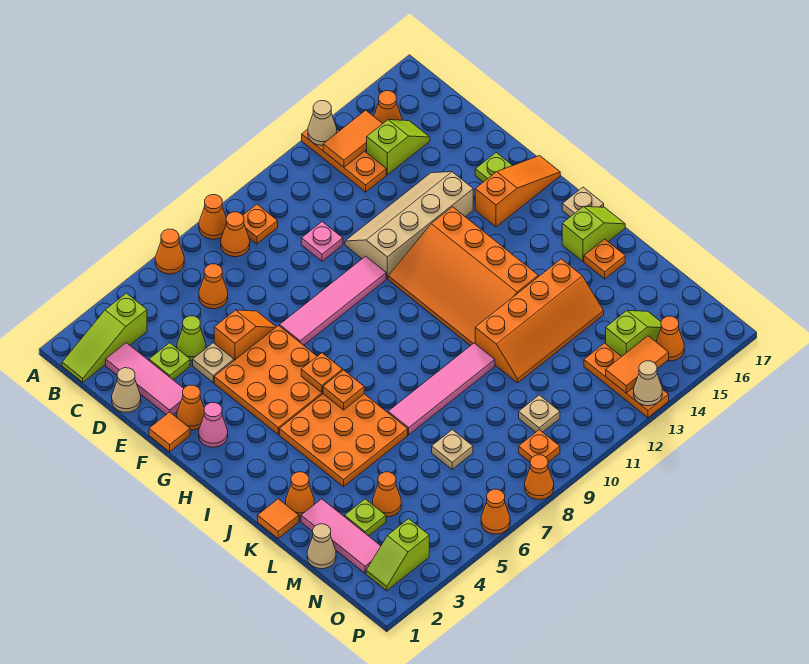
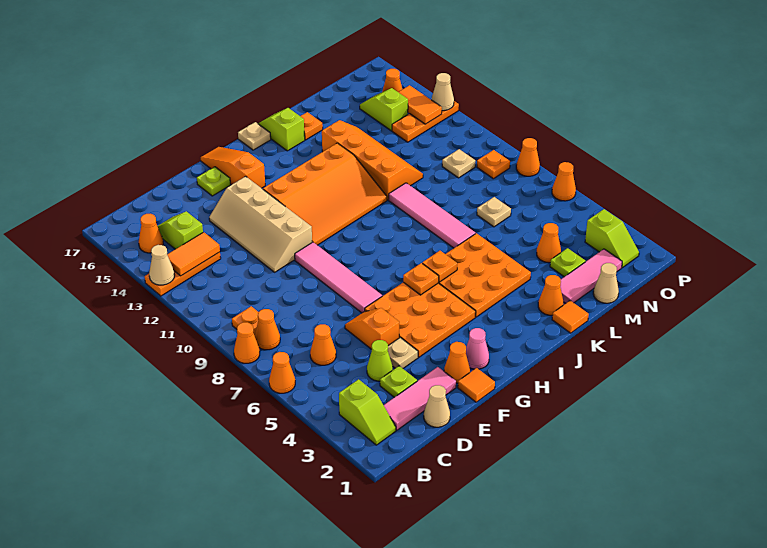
lime slope B1:B3 level 1 top 3 -> lime slope B2:B3 level 1 top 3
orange tile B13:B14 level 2 -> orange tile B13:C13 level 2
pink plate D10 level 1 -> none

